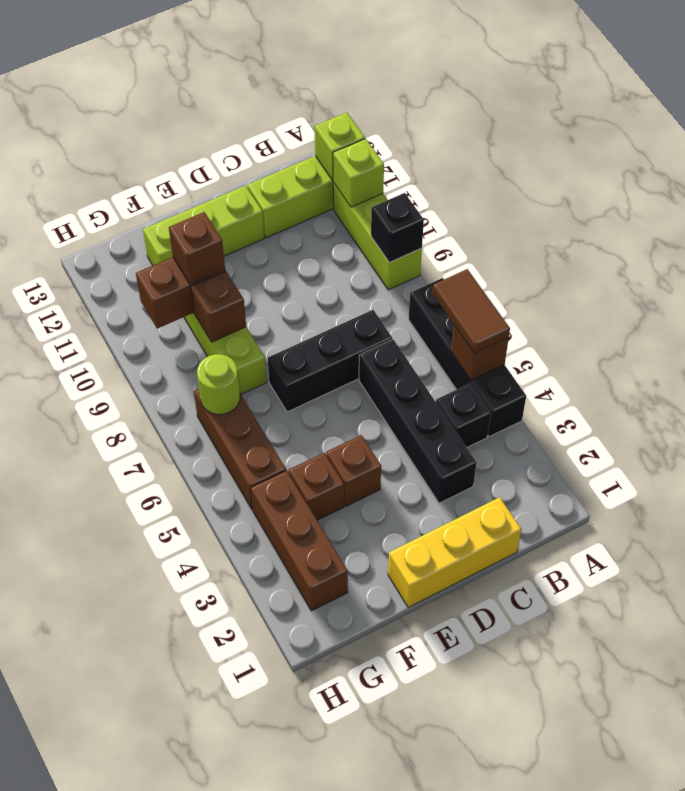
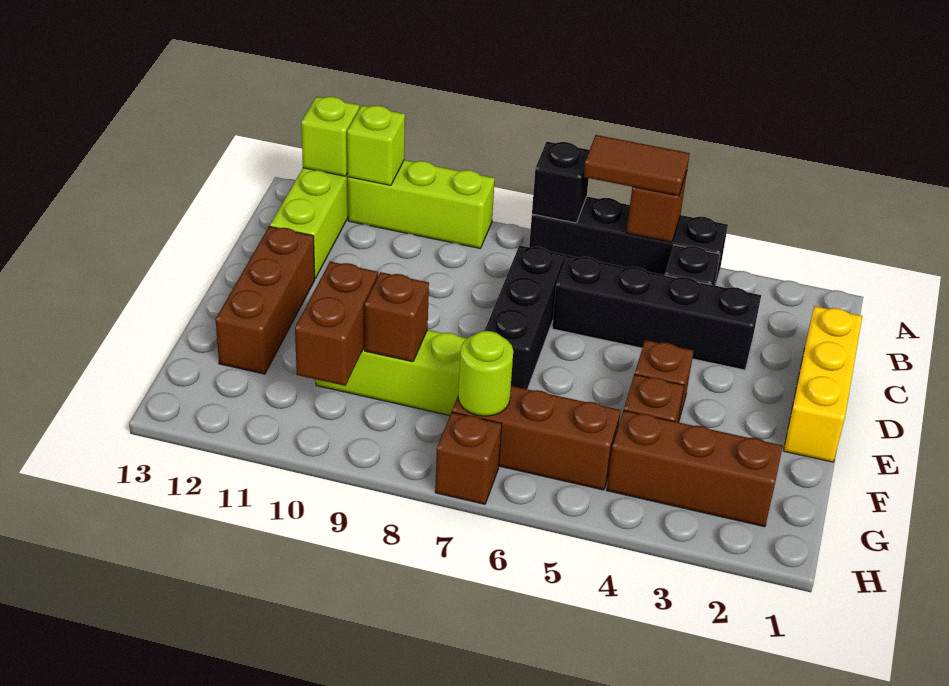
black brick A9 level 2 -> black brick A7 level 2
lime brick D12:F12 level 1 -> brown brick D12:F12 level 1
brown brick F10 level 3 -> brown brick H7 level 1

